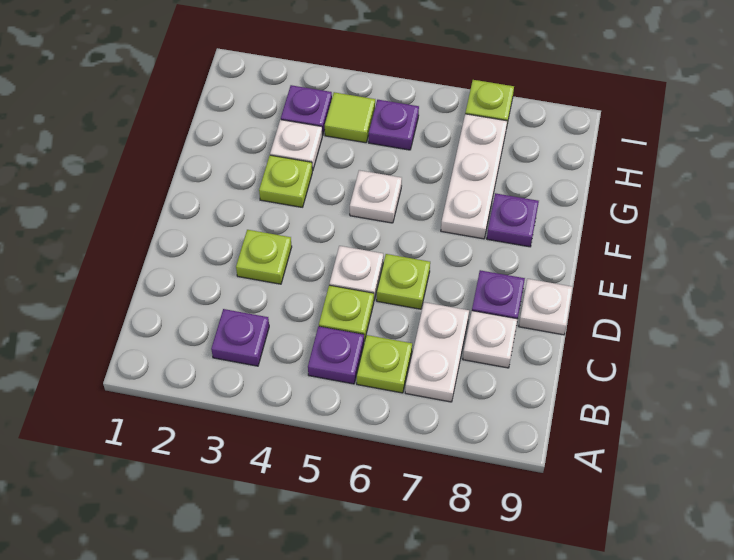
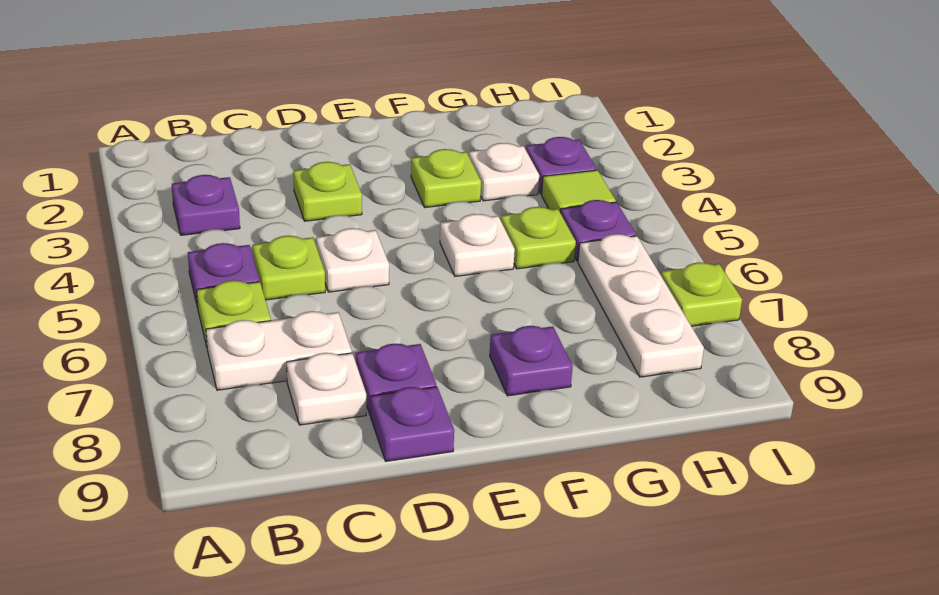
lime plate D6 level 1 -> lime plate G5 level 1
white plate D9 level 1 -> purple plate D9 level 1
white plate F7:H7 level 1 -> white plate H6:H8 level 1

